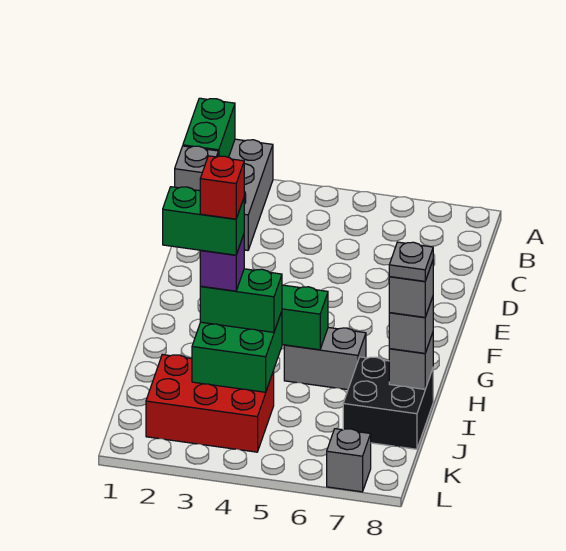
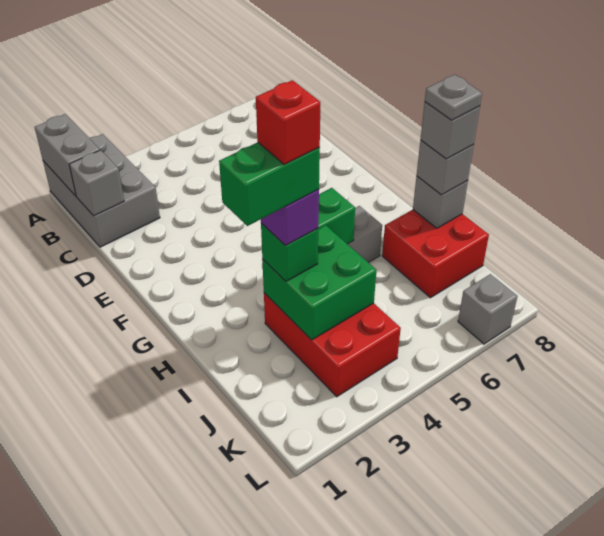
green brick A1:B1 level 2 -> grey brick A1:B1 level 2
green brick I3:I4 level 3 -> green brick I3 level 3
black brick I7:J8 level 1 -> red brick I7:J8 level 1
red brick J2:K4 level 1 -> red brick I3:K4 level 1

